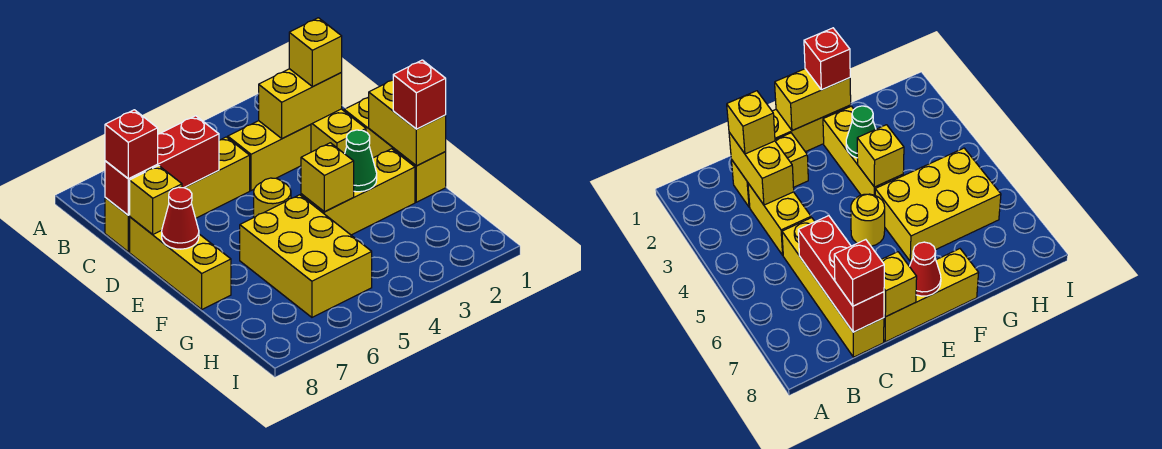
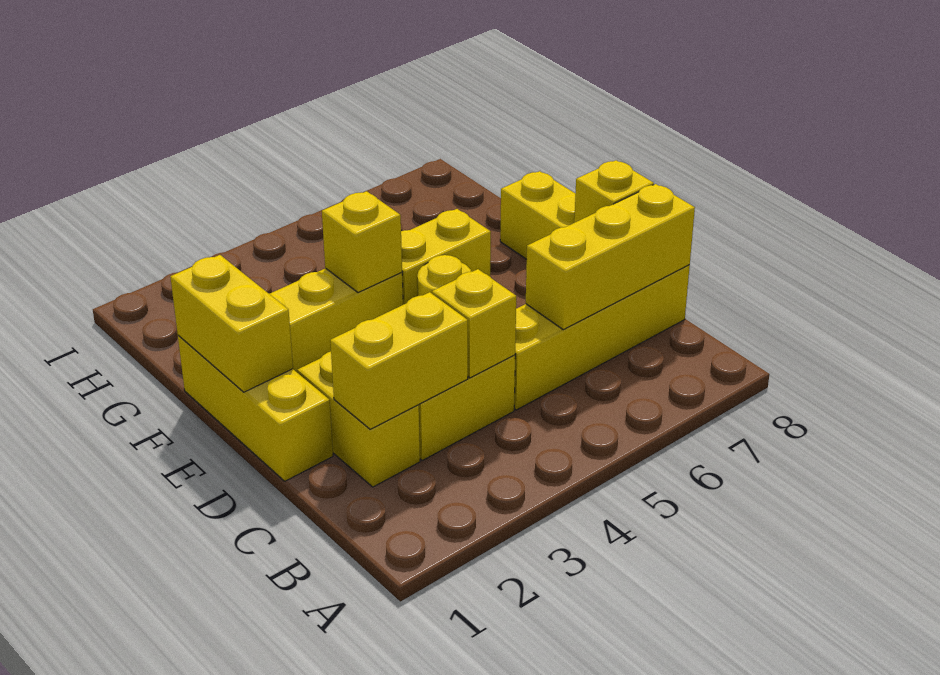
yellow brick C2 level 3 -> yellow brick C4 level 2
red brick C6:C8 level 2 -> yellow brick C6:C8 level 2
red brick C8 level 3 -> none
red cone E8 level 2 -> none
red brick F1 level 3 -> none
green cone F3 level 2 -> none
yellow brick F5:H6 level 1 -> yellow brick F5:F6 level 1

